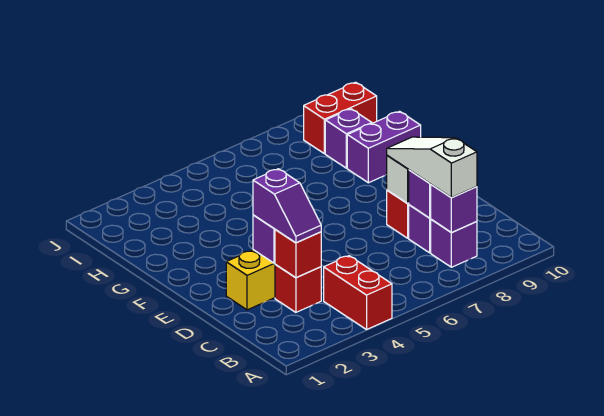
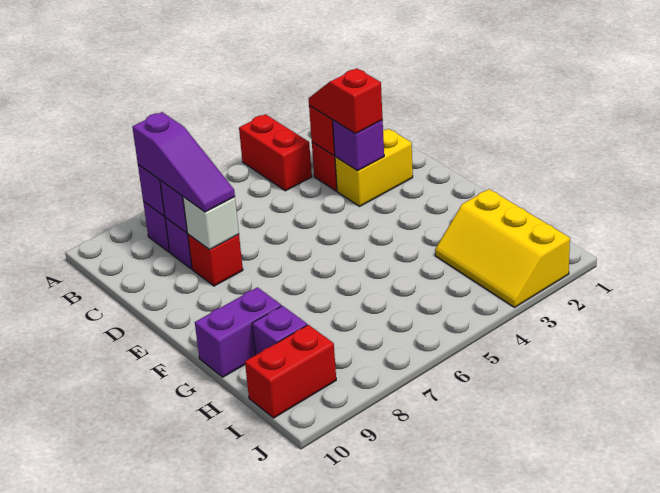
white slope B8:D8 level 3 top B -> purple slope B8:D8 level 3 top B
purple slope C3:D3 level 3 top D -> red slope C3:D3 level 3 top D
none -> yellow slope H2:J3 level 1 top 2

